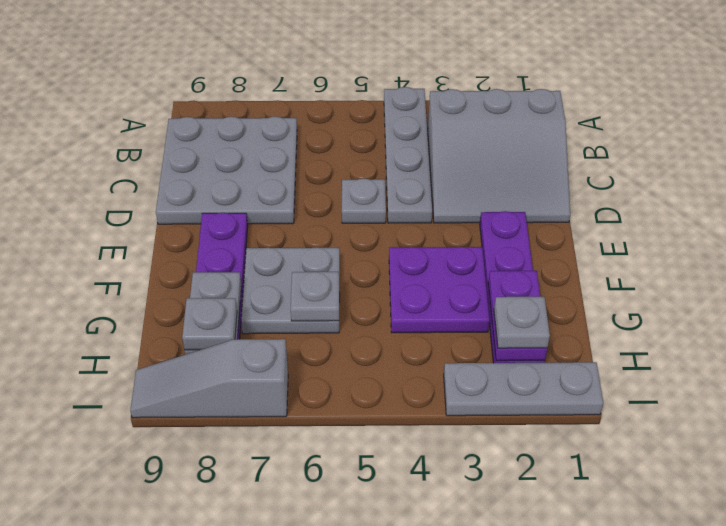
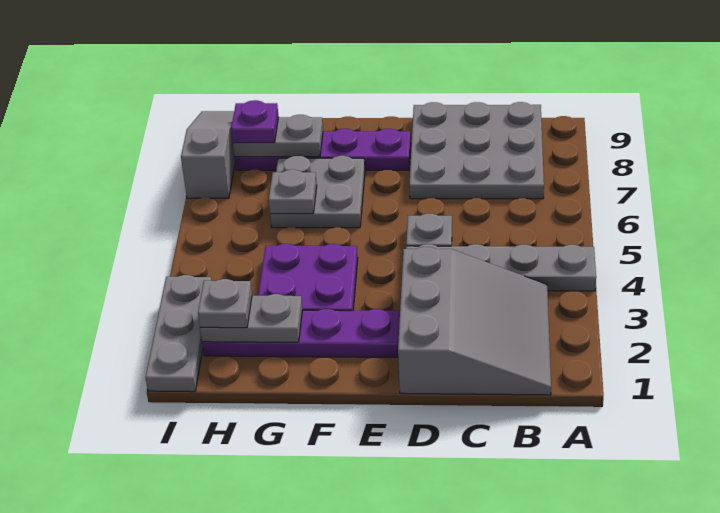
grey slope B1:D3 level 1 top B -> grey slope B1:D3 level 1 top D
purple plate G2:H2 level 2 -> grey plate G2:H2 level 2
grey plate H8 level 3 -> purple plate H8 level 3

